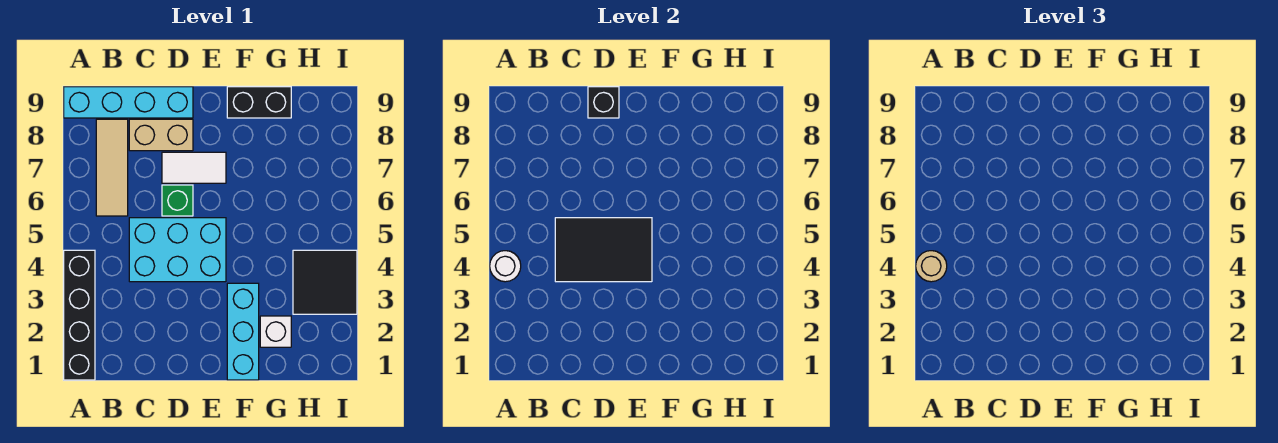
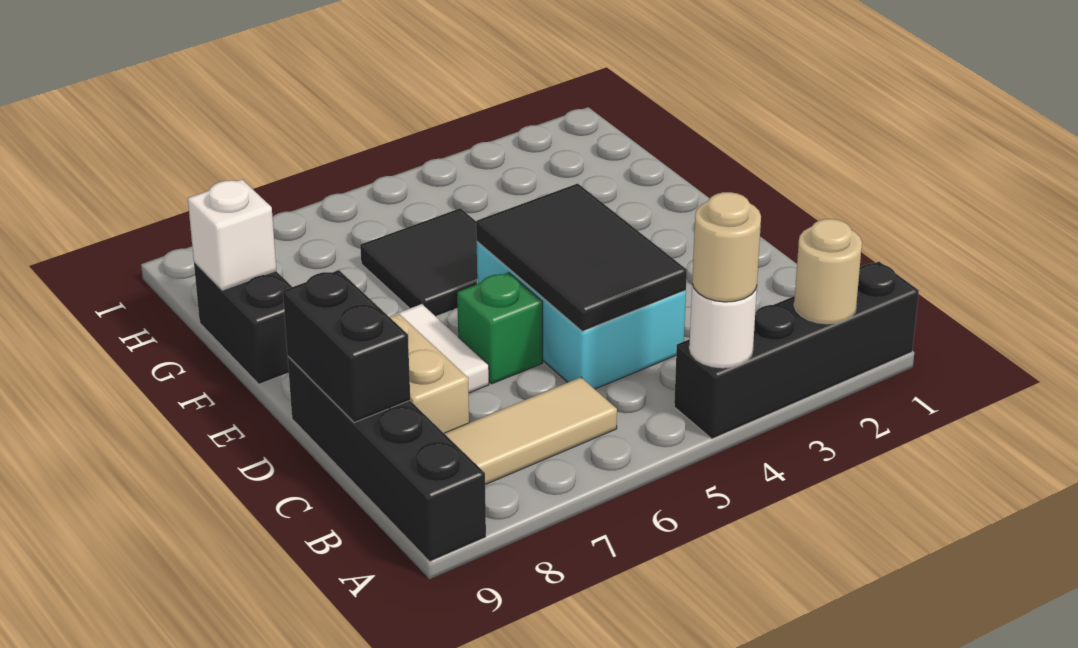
none -> tan round brick A2 level 2
cyan brick A9:D9 level 1 -> black brick A9:D9 level 1
black brick D9 level 2 -> black brick C9:D9 level 2
cyan brick F1:F3 level 1 -> none
white brick G2 level 1 -> white brick G9 level 2
black tile H3:I4 level 1 -> black tile F5:G6 level 1

